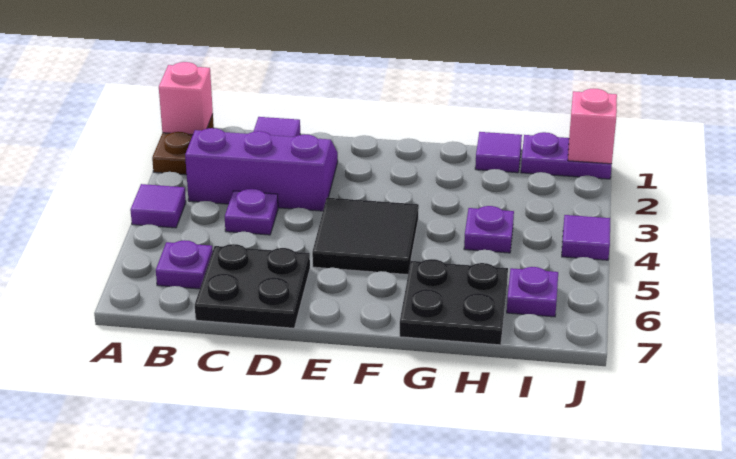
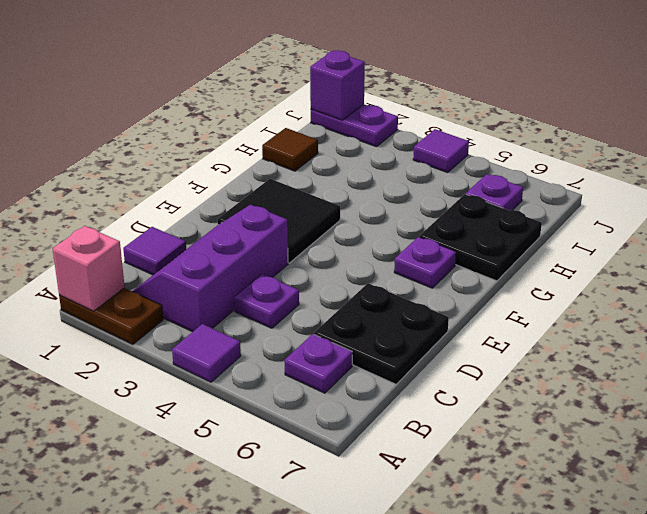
black tile E4:F5 level 1 -> black tile E2:F3 level 1
purple tile H1 level 1 -> brown tile H1 level 1
purple plate H4 level 1 -> purple plate F6 level 1
purple plate I1:J1 level 1 -> purple plate J1:J2 level 1
pink brick J1 level 2 -> purple brick J1 level 2

